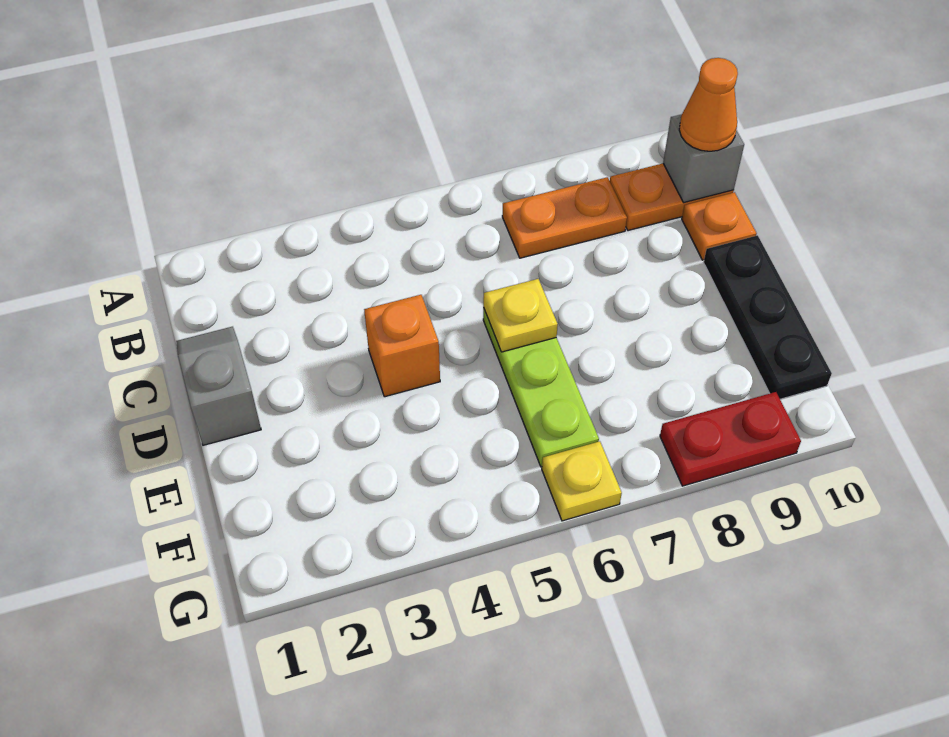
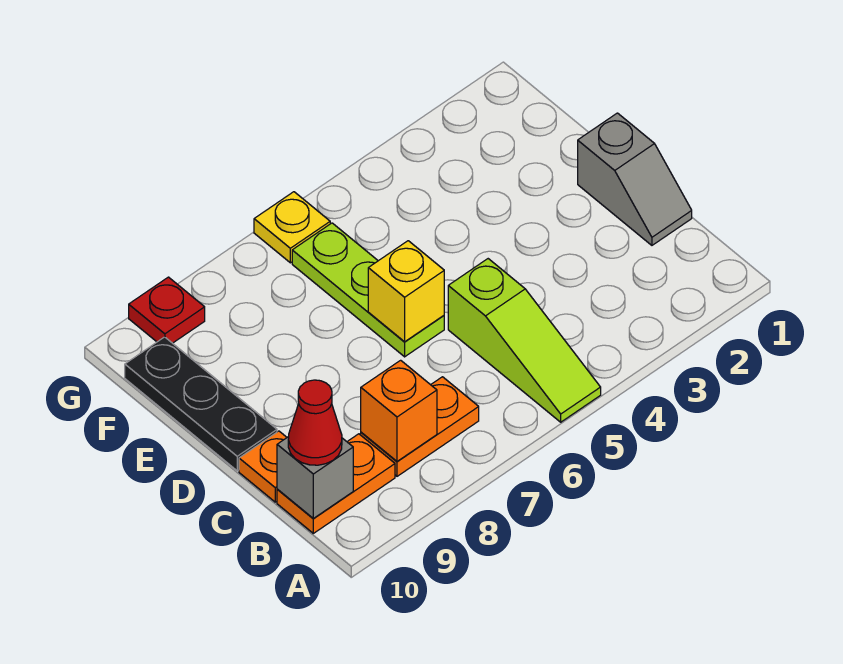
none -> lime slope A5:C5 level 1 top C
orange cone B10 level 3 -> red cone B10 level 3
orange brick D4 level 1 -> orange brick B8 level 2
yellow plate D6 level 2 -> yellow brick D6 level 2
red plate G8:G9 level 1 -> red plate G9 level 1

